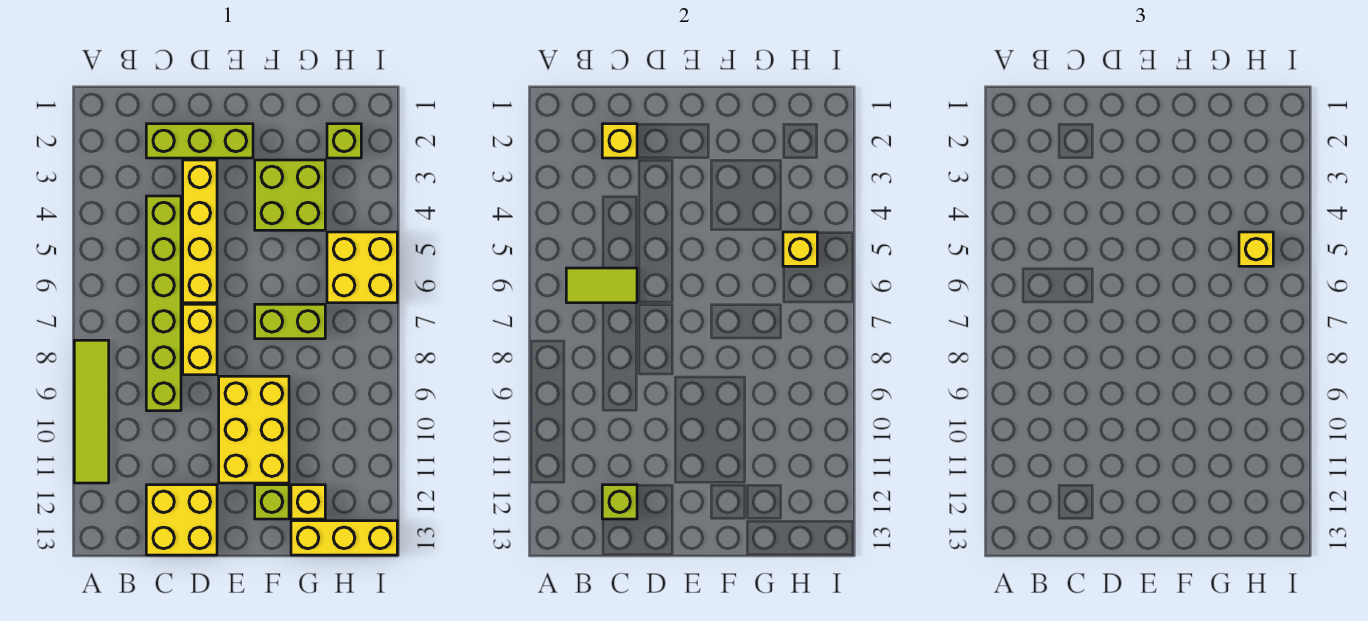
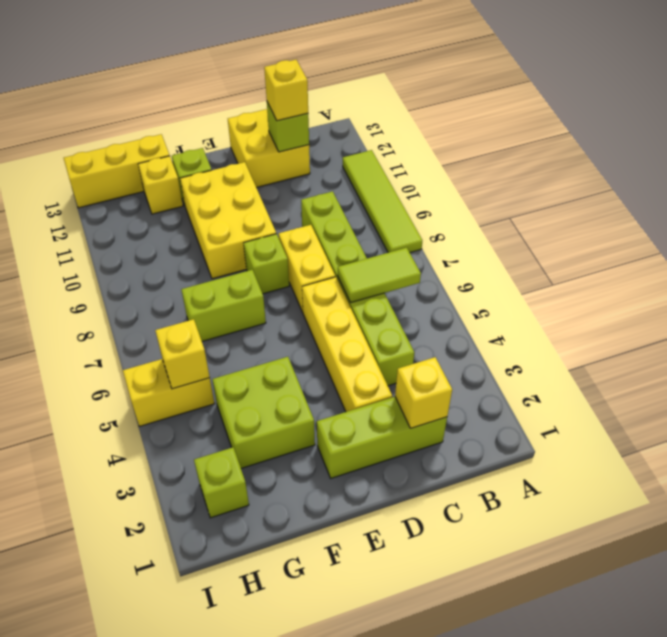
none -> lime brick E8 level 1
yellow brick H5:I6 level 1 -> yellow brick H5:I5 level 1
yellow brick H5 level 3 -> yellow brick C12 level 3

